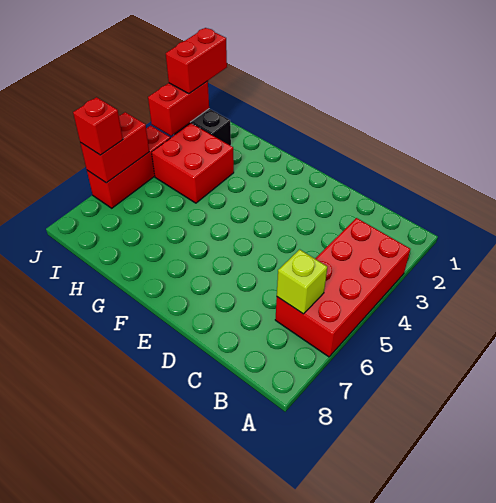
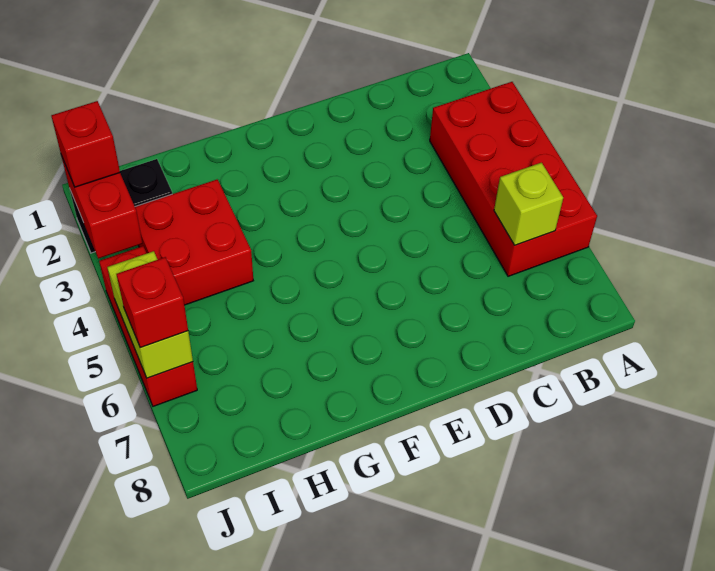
red brick J1:J2 level 3 -> red brick J2 level 3
red brick J5:J6 level 2 -> lime brick J5:J6 level 2

